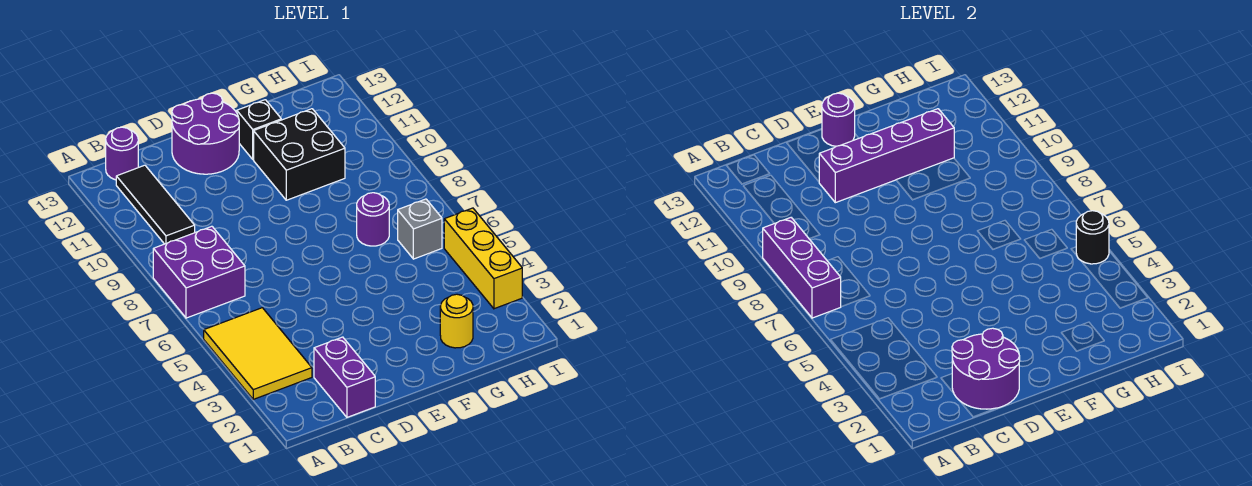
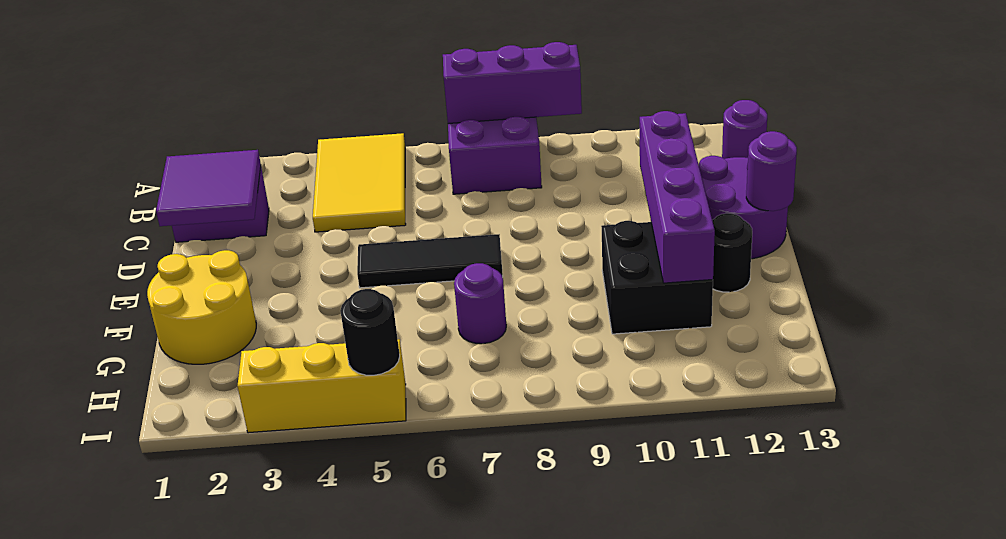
yellow tile A3:B5 level 1 -> yellow tile A4:C5 level 1
black tile B10:B12 level 1 -> black tile E5:E7 level 1
purple round brick C1:D2 level 2 -> purple tile C1:D2 level 2
black brick F12 level 1 -> black round brick F12 level 1
yellow round brick G2 level 1 -> yellow round brick F1:G2 level 1
grey brick H6 level 1 -> none

